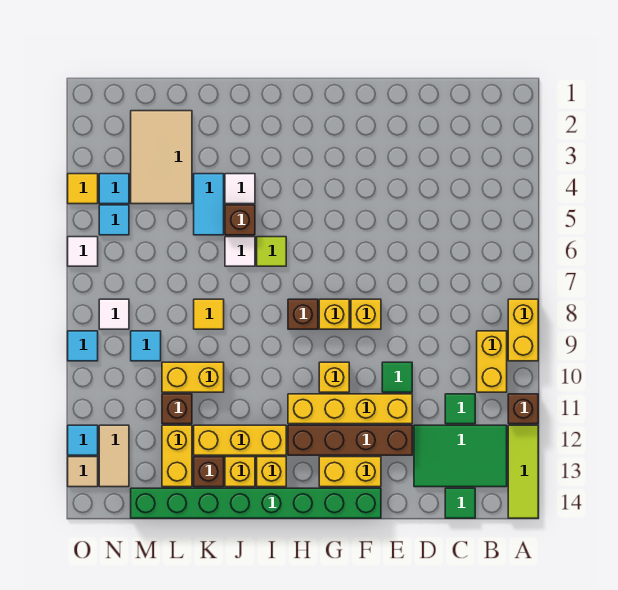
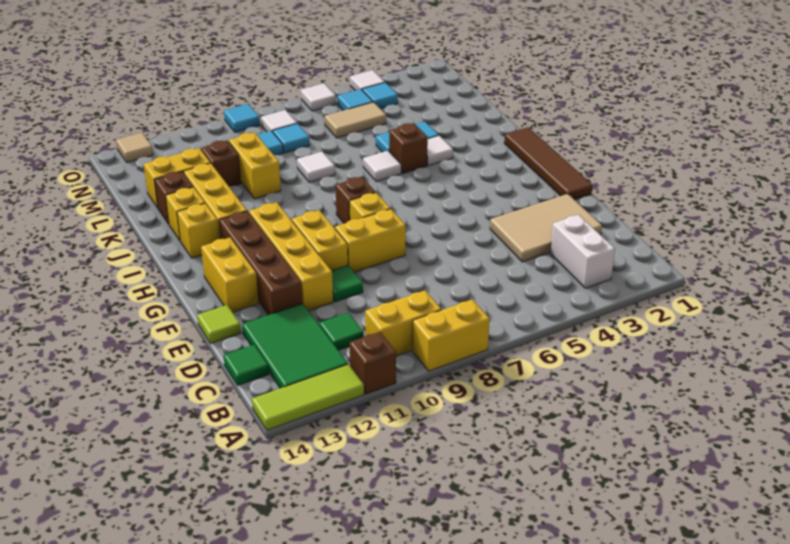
none -> white brick B3:C3 level 1
none -> brown tile F1:I1 level 1
yellow brick F8 level 1 -> yellow brick F8:F9 level 1
green brick F14:M14 level 1 -> none
yellow brick G10 level 1 -> yellow brick F10:G10 level 1
lime tile I6 level 1 -> lime tile E14 level 1
yellow tile K8 level 1 -> white tile K8 level 1
tan tile L2:M4 level 1 -> tan tile D2:E4 level 1
tan tile N12:N13 level 1 -> tan tile M5:M6 level 1
yellow tile O4 level 1 -> white tile O4 level 1
cyan tile O12 level 1 -> cyan tile M8 level 1

